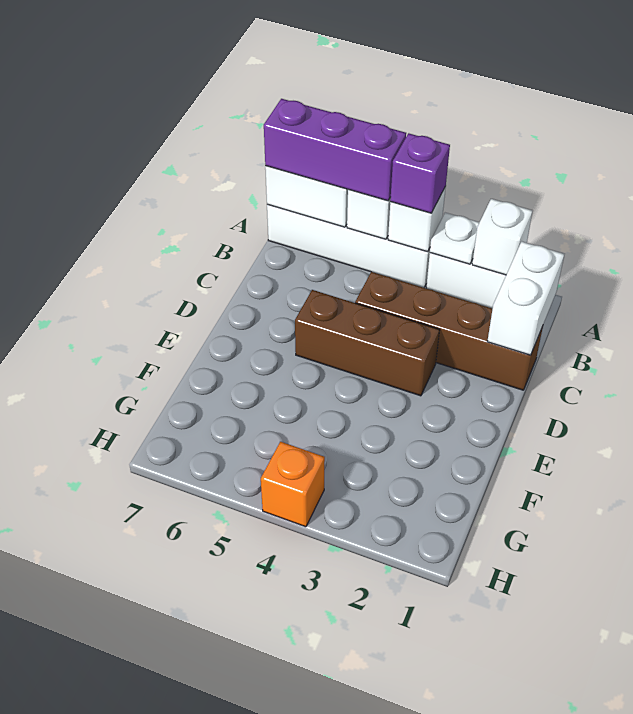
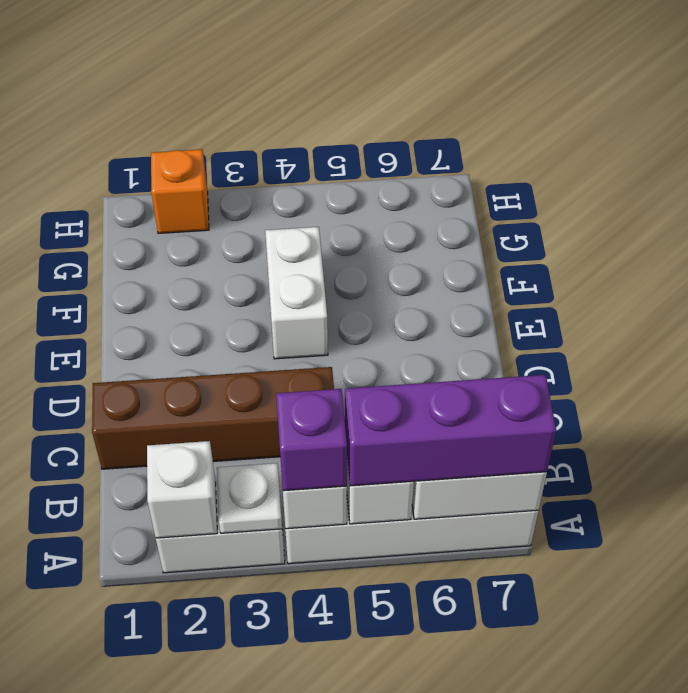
white brick B1:C1 level 2 -> white brick E4:F4 level 1
brown brick D3:D5 level 1 -> none
orange brick H4 level 1 -> orange brick H2 level 1

